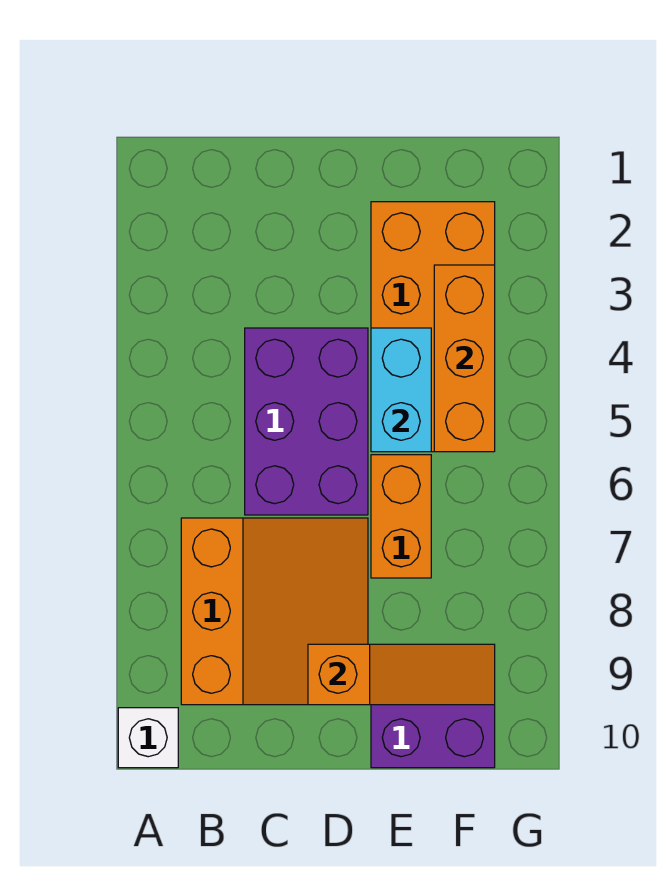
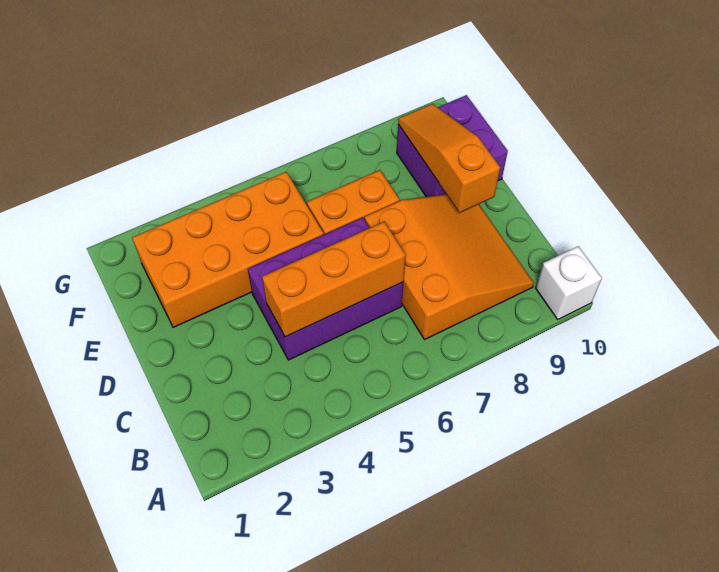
orange slope B7:D9 level 1 top B -> orange slope B7:D9 level 1 top 7
cyan brick E4:E5 level 2 -> none
orange brick F3:F5 level 2 -> orange brick C4:C6 level 2

